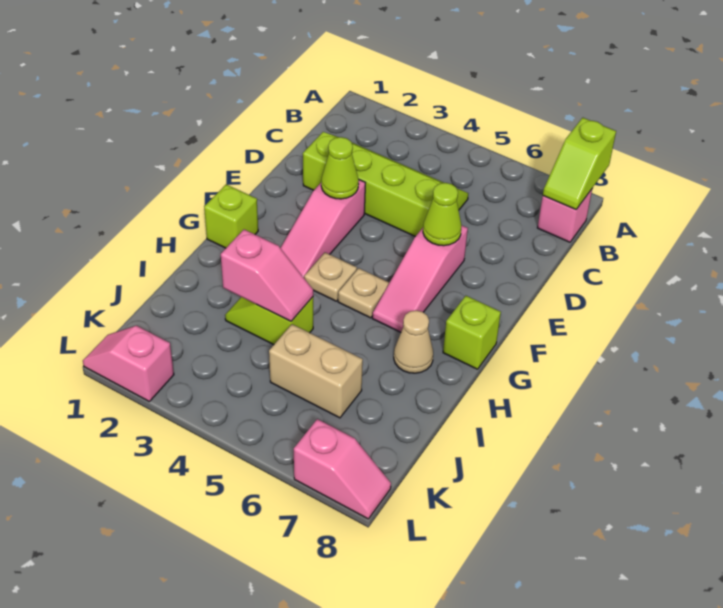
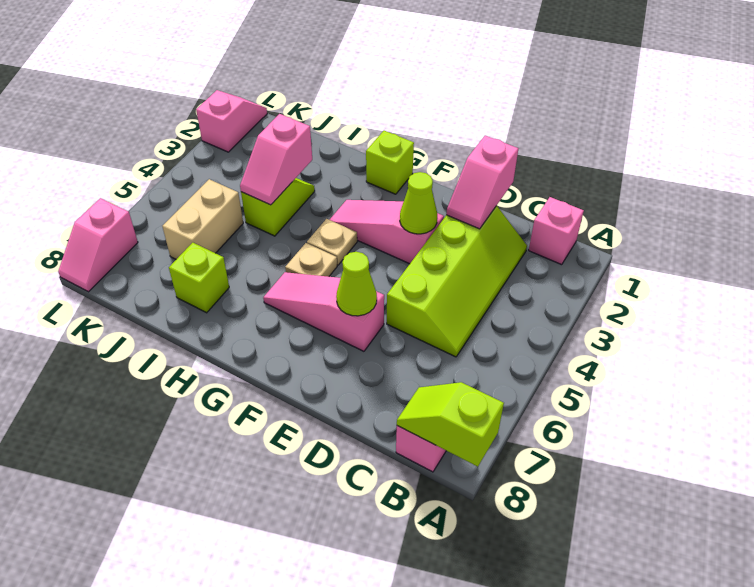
none -> pink brick B1 level 1
none -> pink slope D1:D2 level 2 top 1
lime brick G8 level 1 -> lime brick I7 level 1
tan cone H7 level 1 -> none

